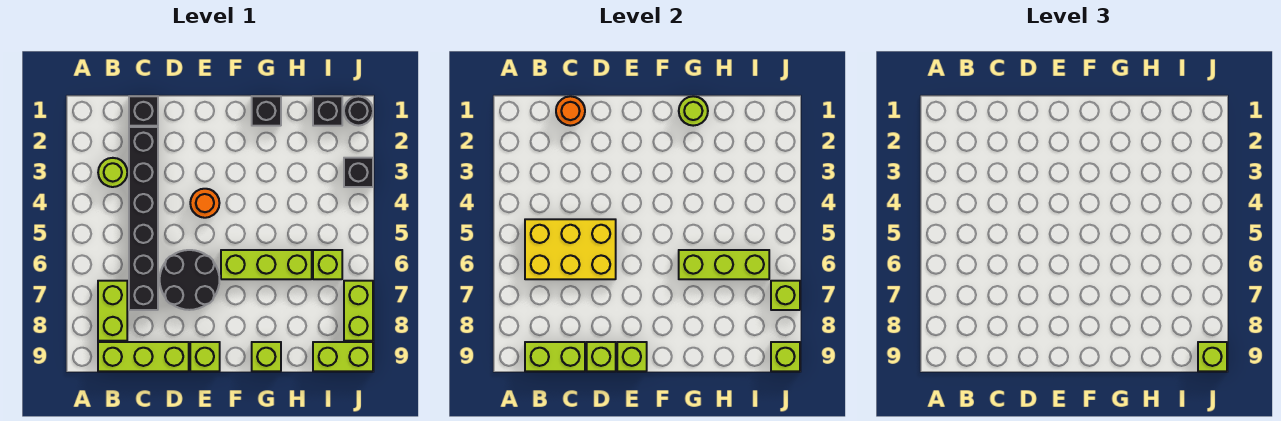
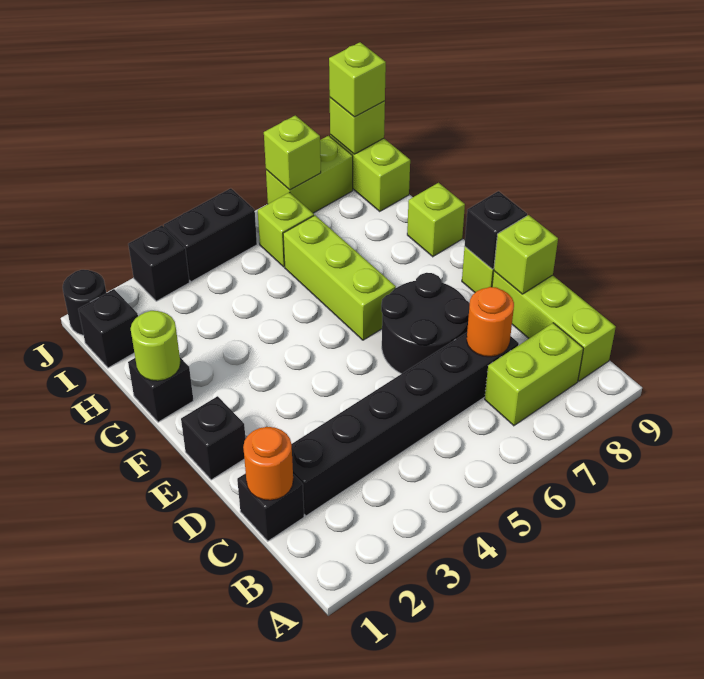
lime round brick B3 level 1 -> none
yellow brick B5:D6 level 2 -> none
lime brick B9:C9 level 2 -> none
none -> black brick E1 level 1
orange round brick E4 level 1 -> orange round brick C7 level 2
lime brick E9 level 2 -> black brick E9 level 2
lime brick G6:I6 level 2 -> none
none -> black brick J4:J5 level 1

